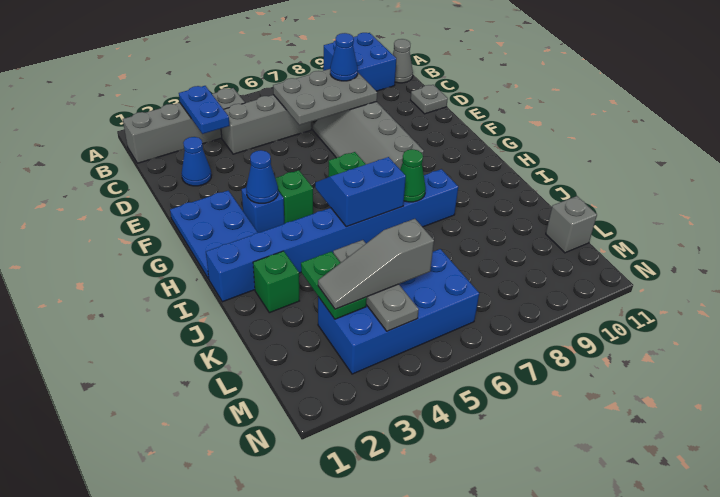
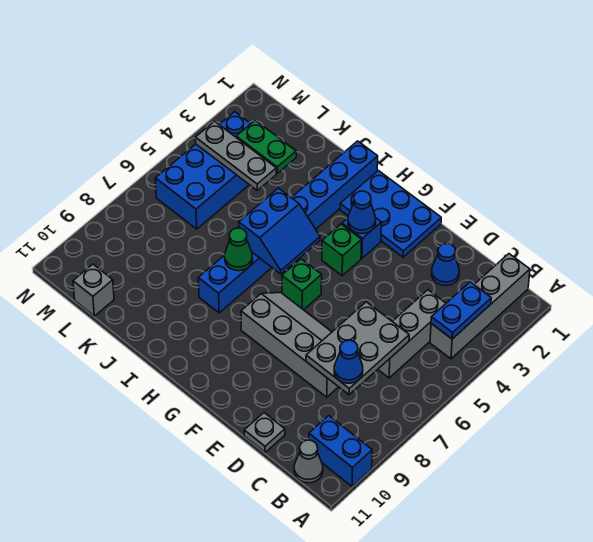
blue brick A9:B10 level 1 -> blue brick A10:B10 level 1
blue plate B3:C3 level 2 -> blue plate B3:B4 level 2
green brick J2 level 1 -> none
grey slope L3:L5 level 3 top 5 -> none

